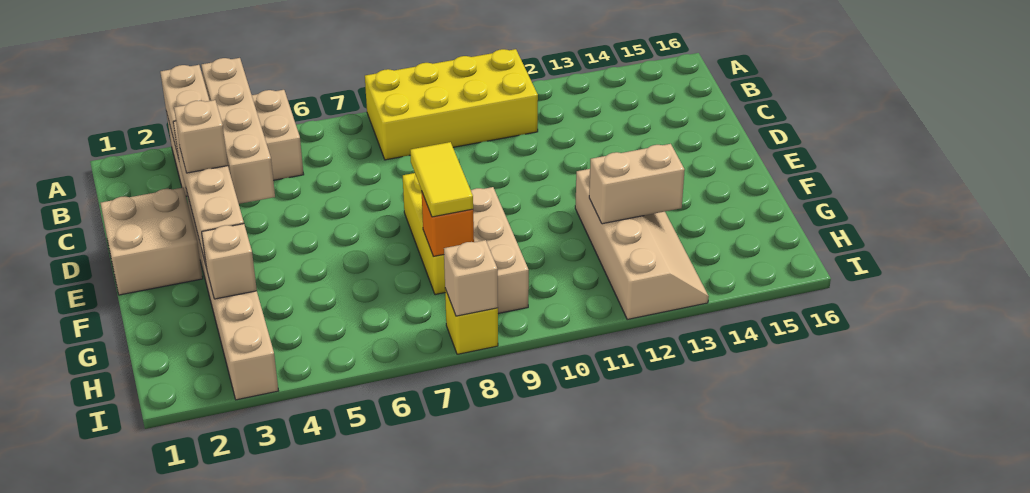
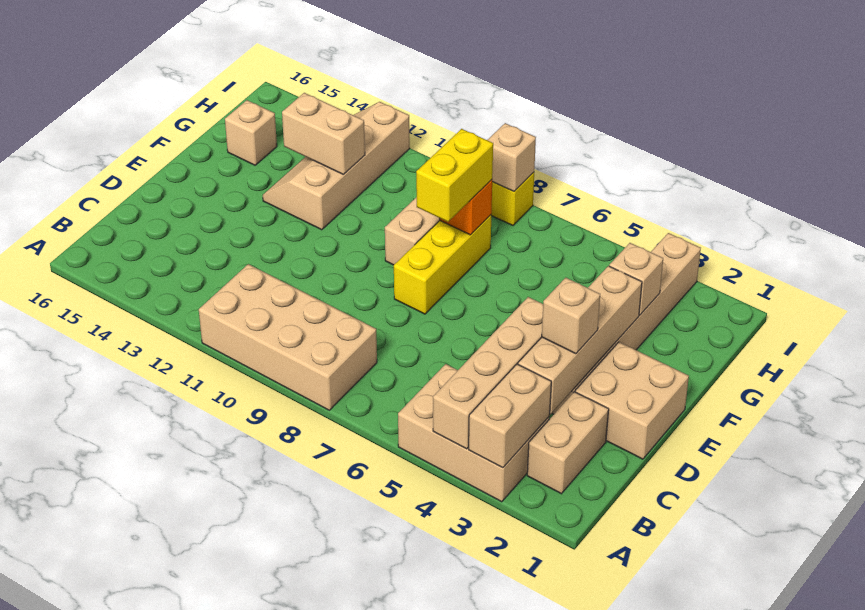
yellow brick A8:B11 level 1 -> tan brick A8:B11 level 1
none -> tan brick B2:C2 level 1
yellow tile F8:G8 level 3 -> yellow brick F8:G8 level 3
none -> tan brick G15 level 1

